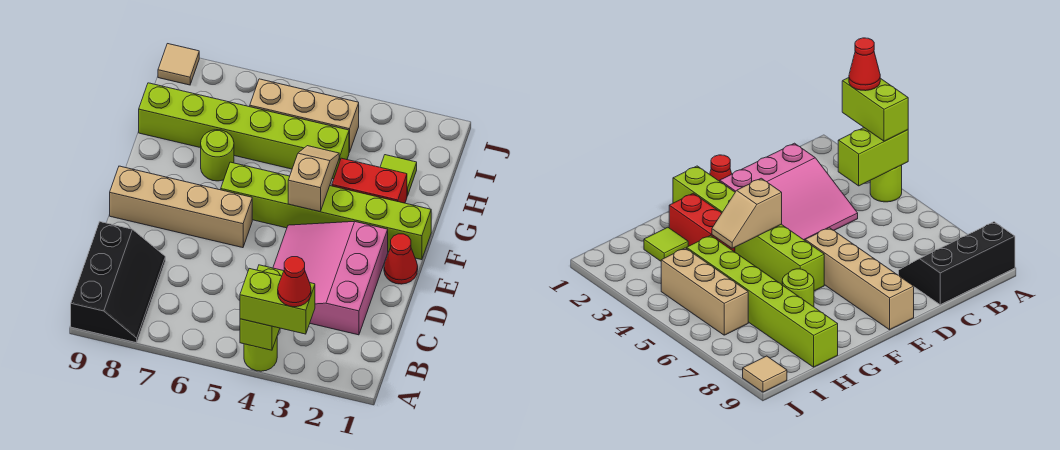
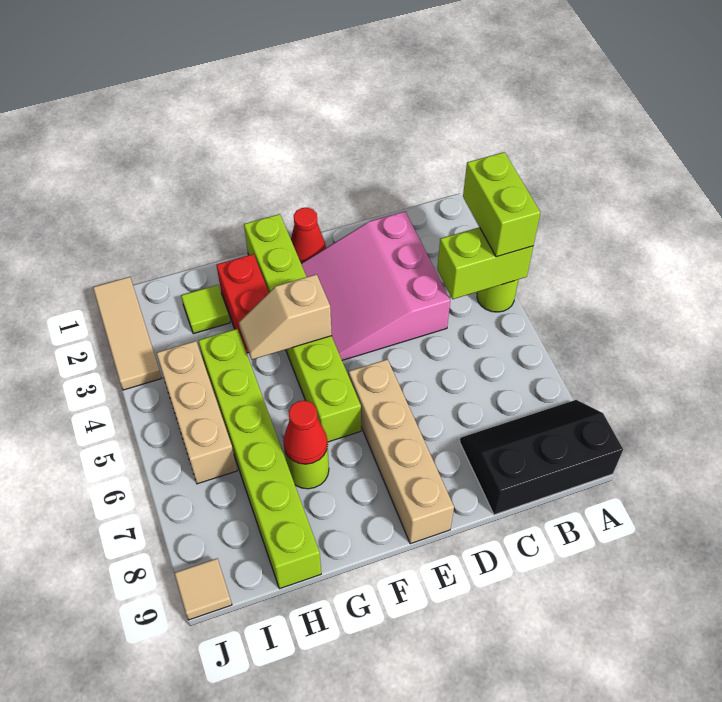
red cone A3 level 4 -> red cone G7 level 2
pink slope C2:E4 level 1 top 2 -> pink slope C2:E4 level 1 top C
none -> tan tile J1:J3 level 1

